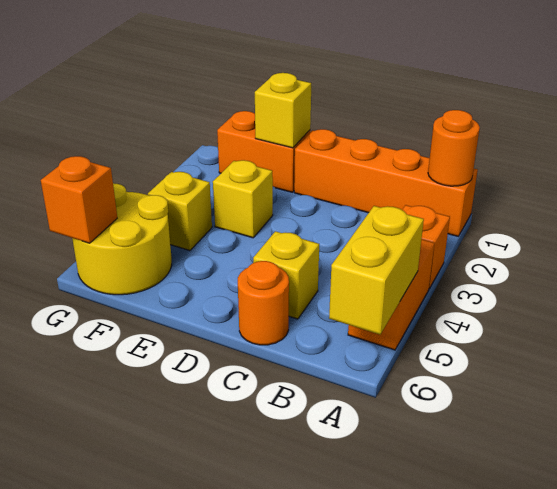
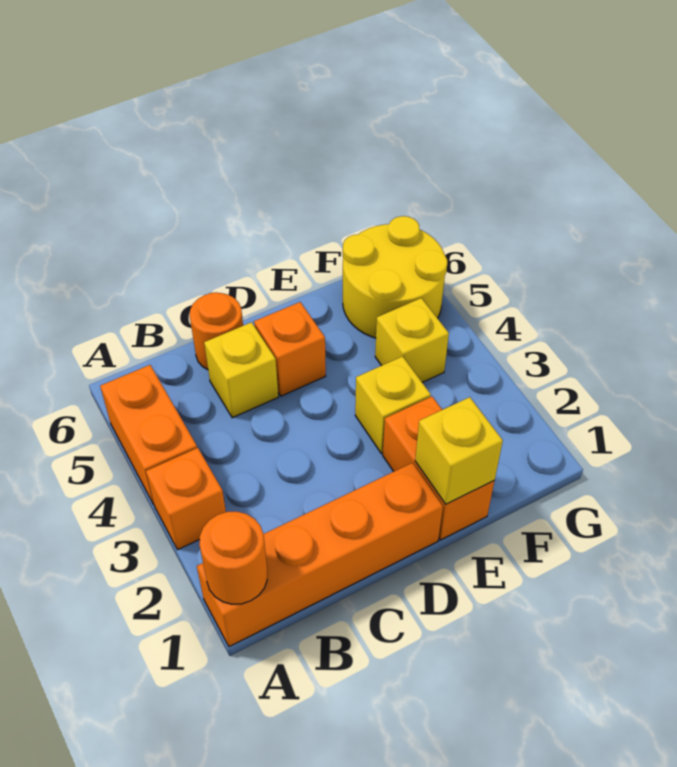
yellow brick A5:A6 level 2 -> none
orange brick E1:F1 level 1 -> orange brick E1:E2 level 1
orange brick G6 level 2 -> orange brick D5 level 1

